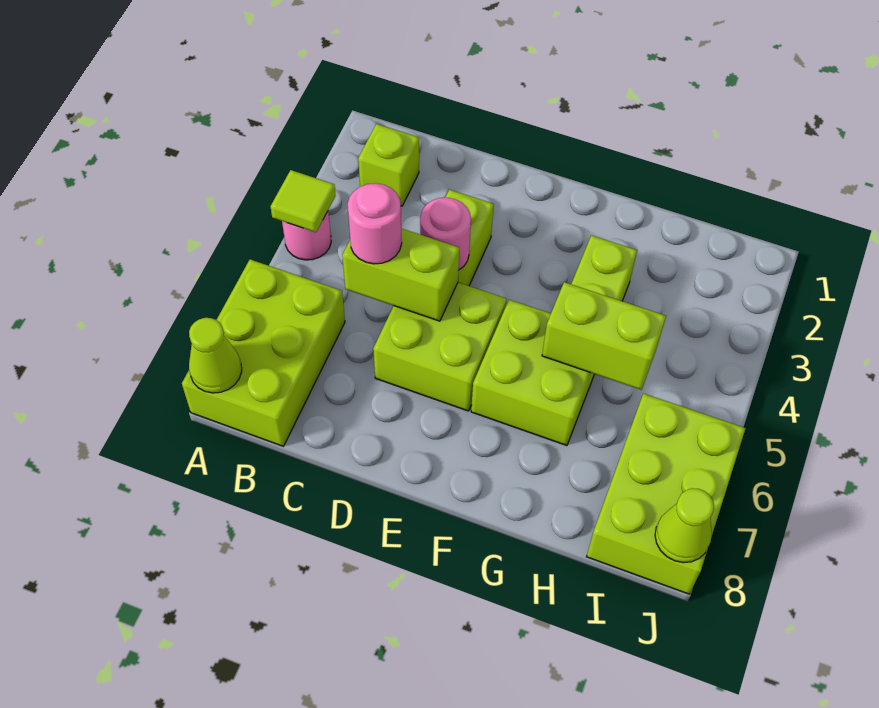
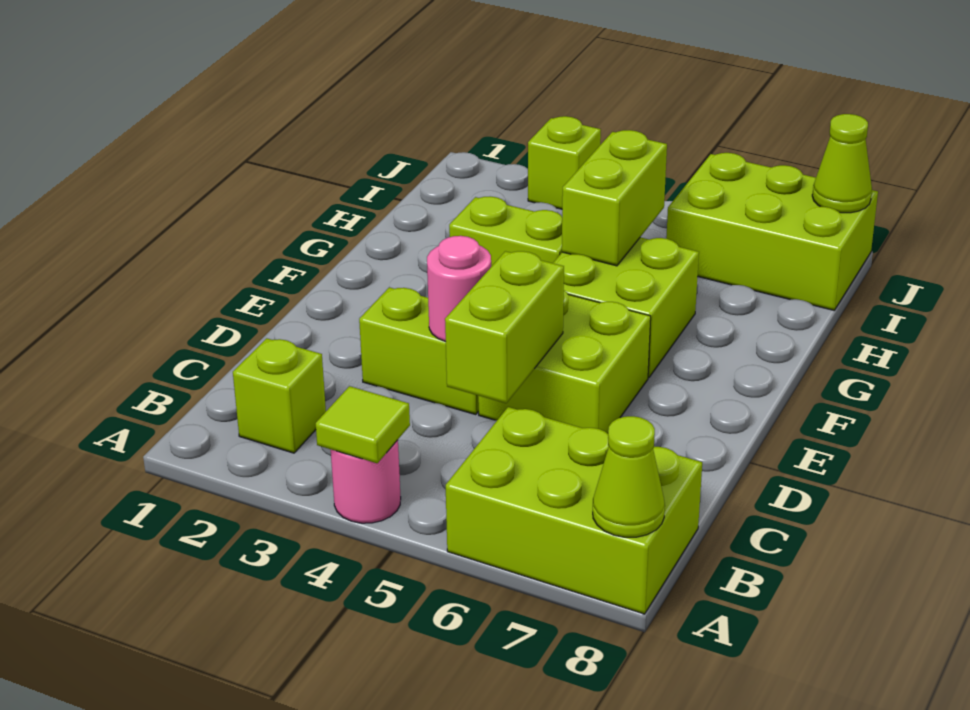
pink round brick C5 level 3 -> none
none -> lime brick J3 level 1

